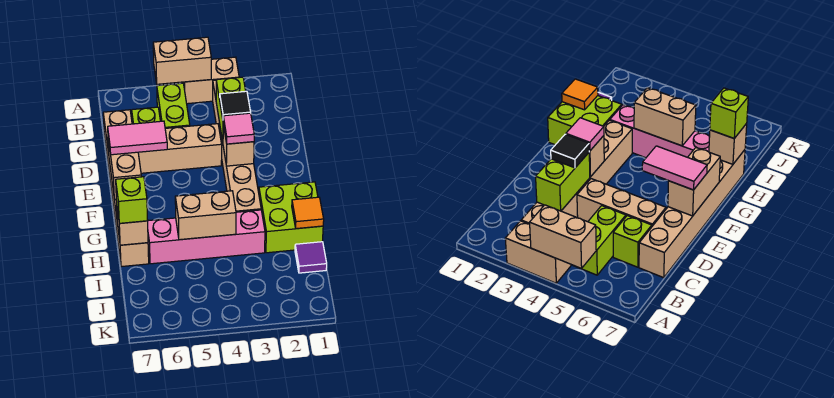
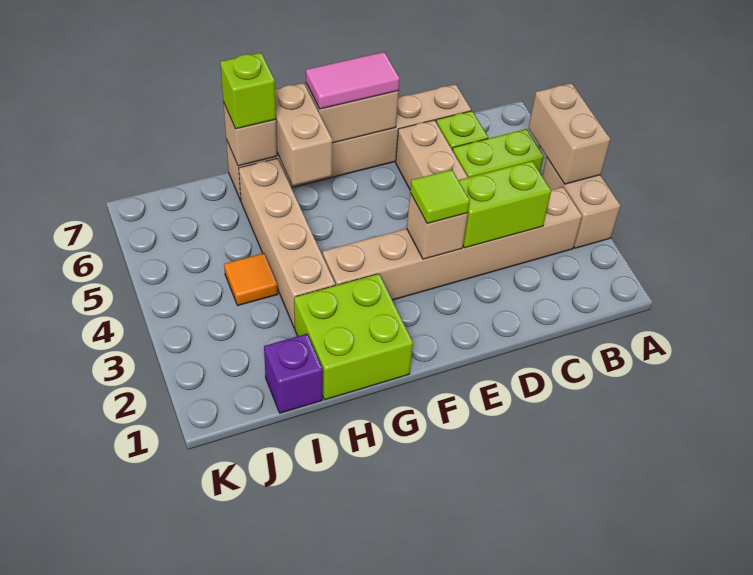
black tile D3 level 3 -> none
pink tile E3 level 3 -> lime tile E3 level 3
pink tile E6:E7 level 3 -> pink tile E7:F7 level 3
orange tile H1 level 2 -> orange tile I4 level 1
pink brick H3:H6 level 1 -> tan brick H3:H6 level 1
tan brick H4:H5 level 2 -> tan brick G6:G7 level 2
purple tile I1 level 1 -> purple brick I1 level 1

